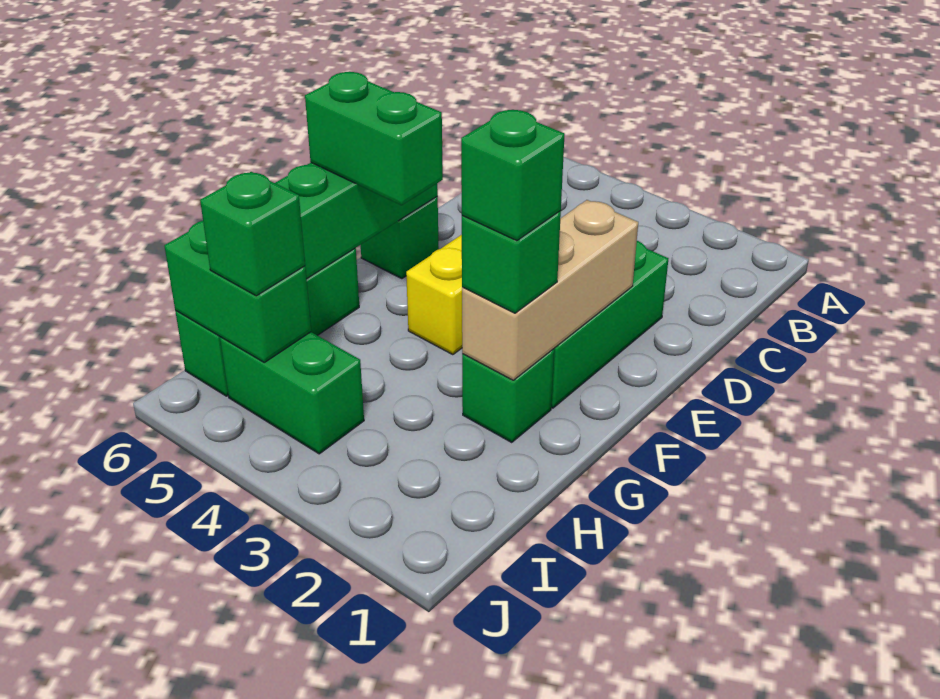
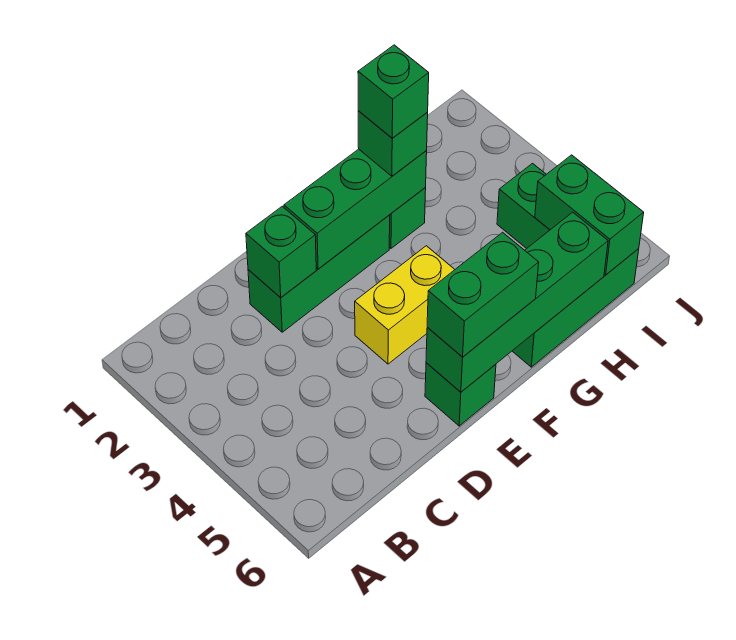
tan brick E2:G2 level 2 -> green brick E2:G2 level 2
green brick F5:F6 level 3 -> green brick E6:F6 level 3
green brick I5 level 3 -> green brick D2 level 2

